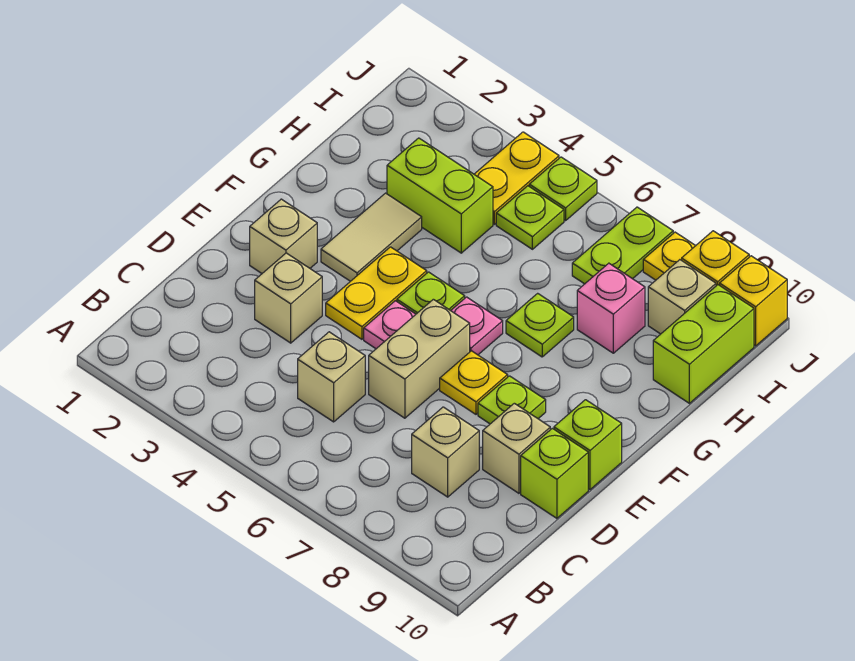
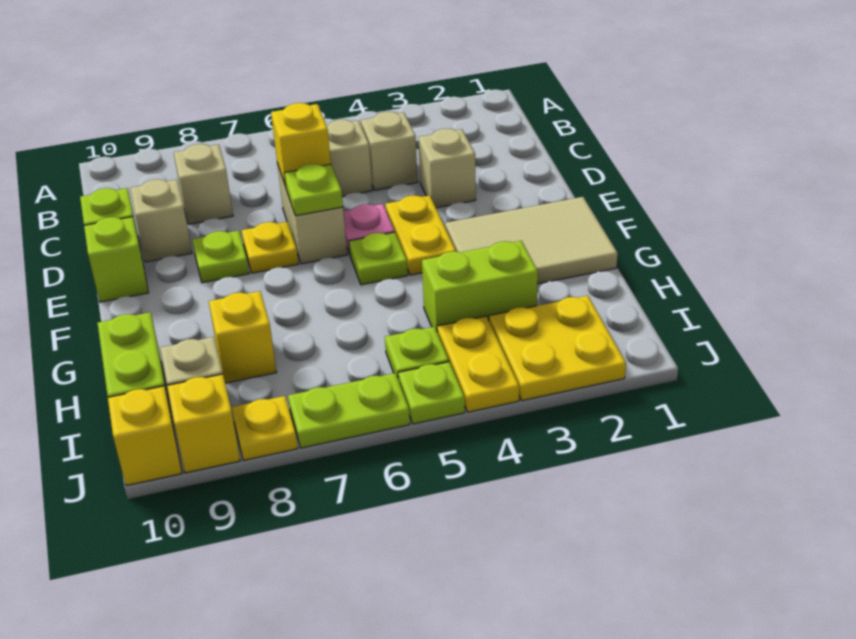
none -> yellow brick D6 level 2
tan brick E2 level 1 -> tan brick C4 level 1
tan tile F3:G3 level 1 -> tan tile F1:G3 level 1
pink plate F6 level 1 -> none
lime plate G7 level 1 -> lime plate E6 level 2
pink brick H8 level 1 -> yellow brick H8 level 1
none -> yellow plate I2:J3 level 1
lime plate I7:J7 level 1 -> lime plate J6:J7 level 1

